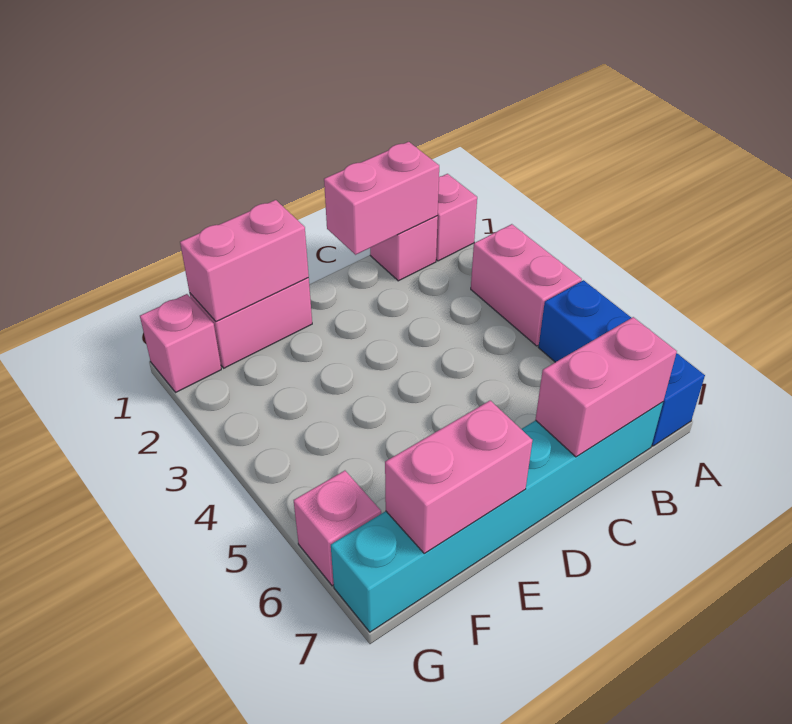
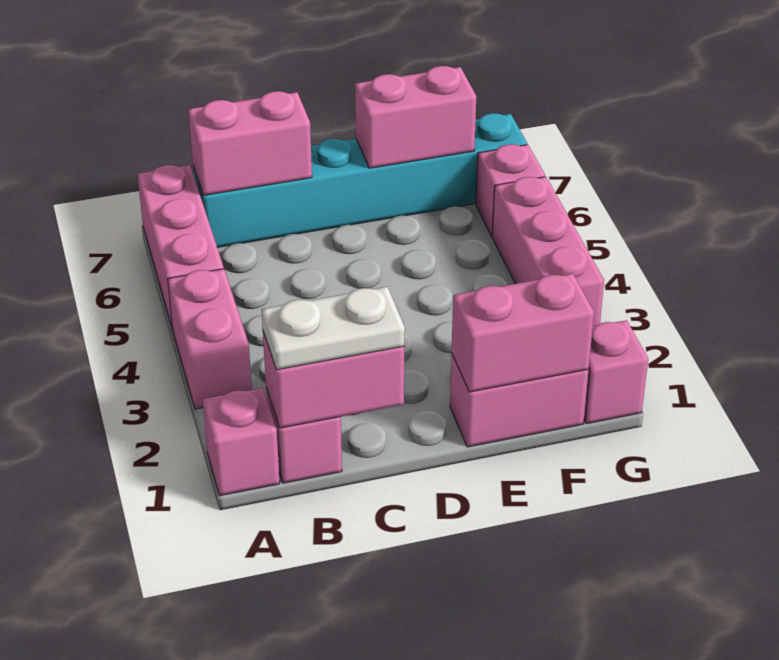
blue brick A5:A7 level 1 -> pink brick A5:A7 level 1
none -> white plate B1:C1 level 3
none -> pink brick G3:G5 level 1

